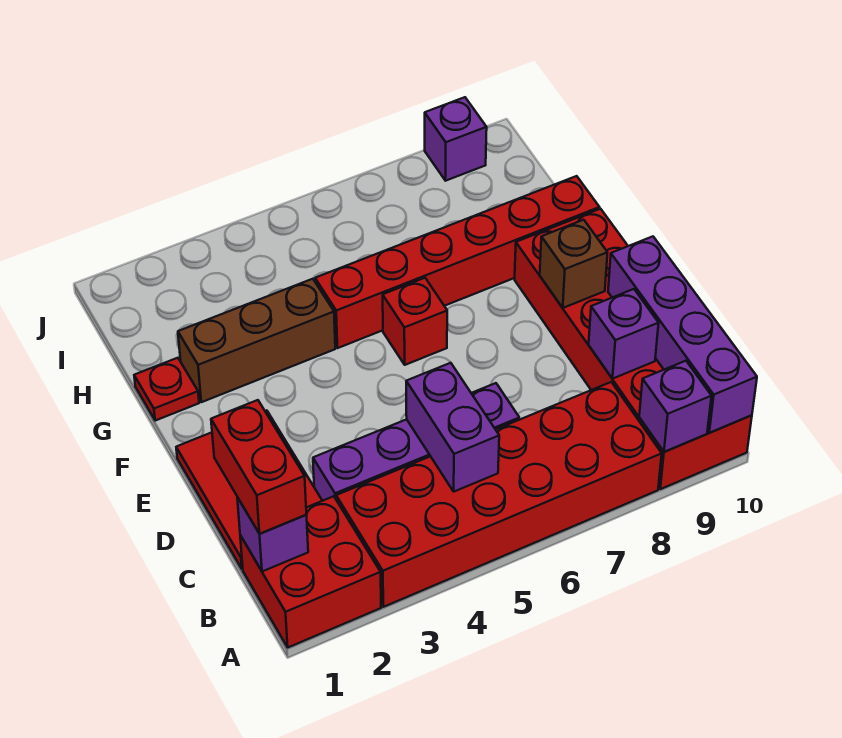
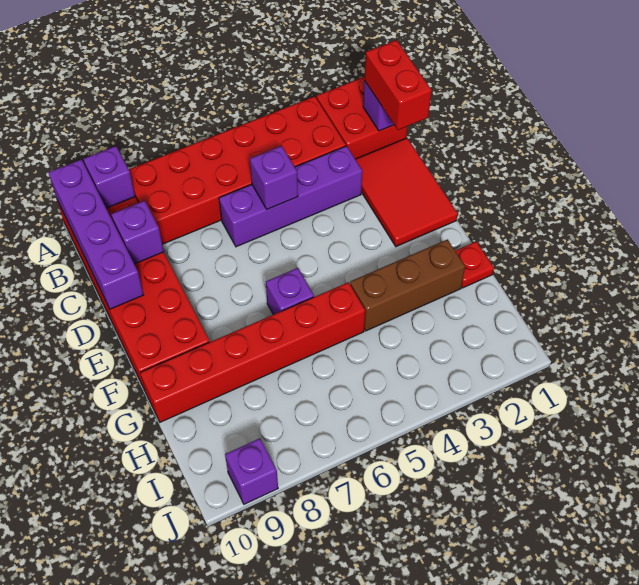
purple brick B5:C5 level 2 -> purple brick C5 level 2
brown brick E9 level 2 -> none
red brick F6 level 1 -> purple brick F6 level 1

